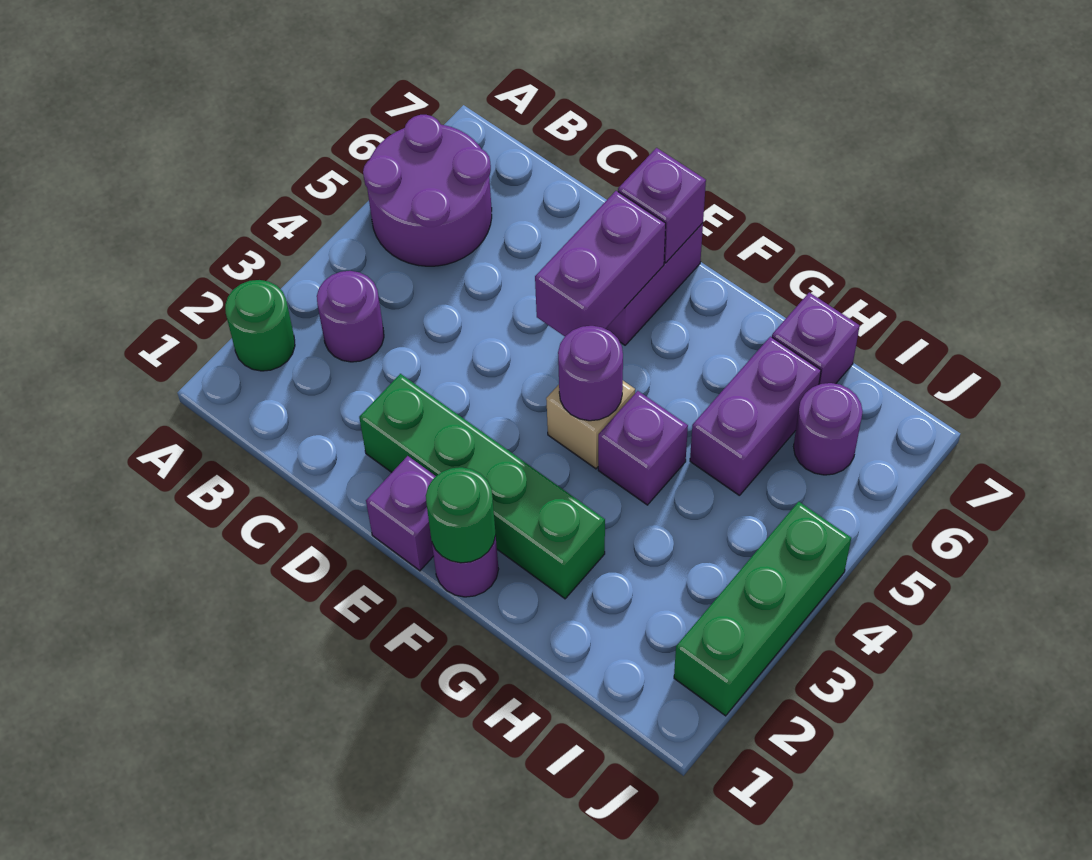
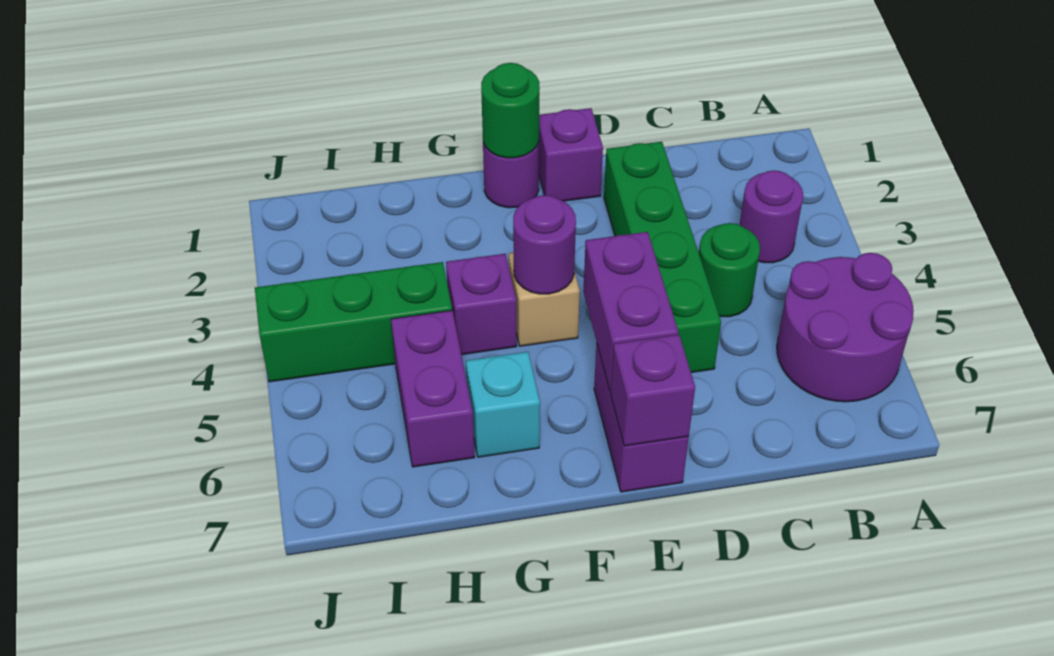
green round brick A2 level 1 -> green round brick C4 level 1
green brick D2:G2 level 1 -> green brick D2:D5 level 1
none -> cyan brick G6 level 1
purple brick H7 level 1 -> none
purple round brick I6 level 1 -> none
green brick J2:J4 level 1 -> green brick H4:J4 level 1

